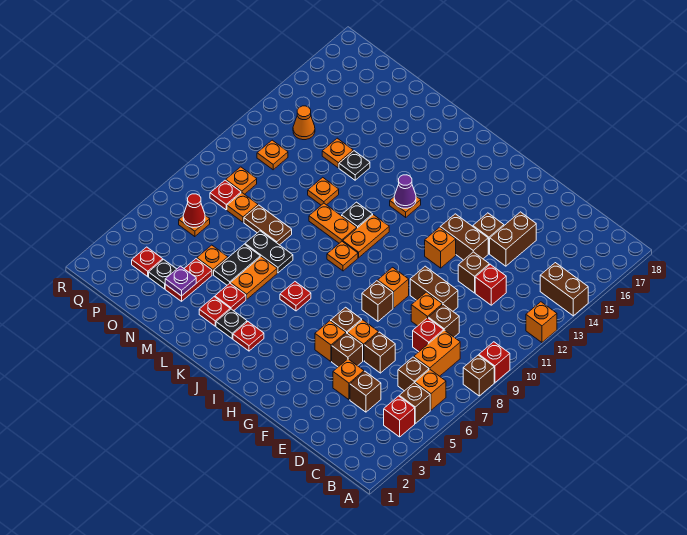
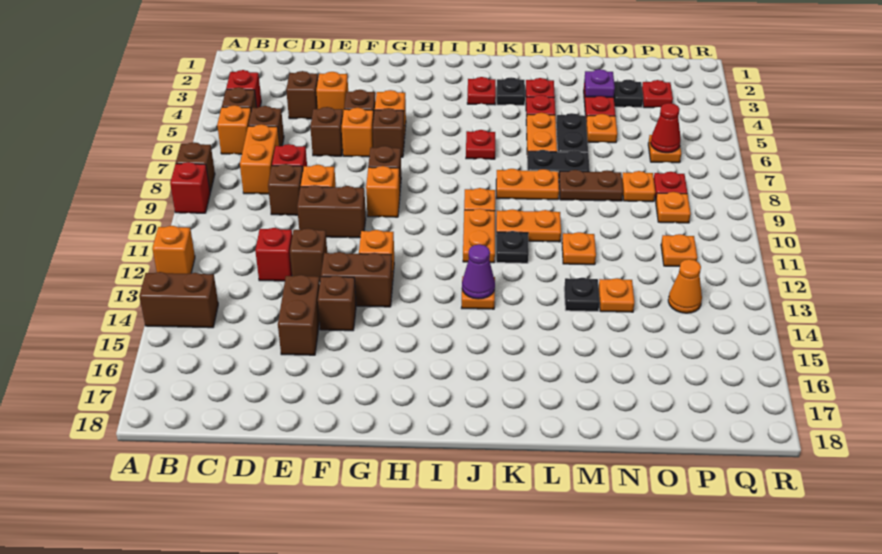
none -> orange plate K8:L8 level 1

